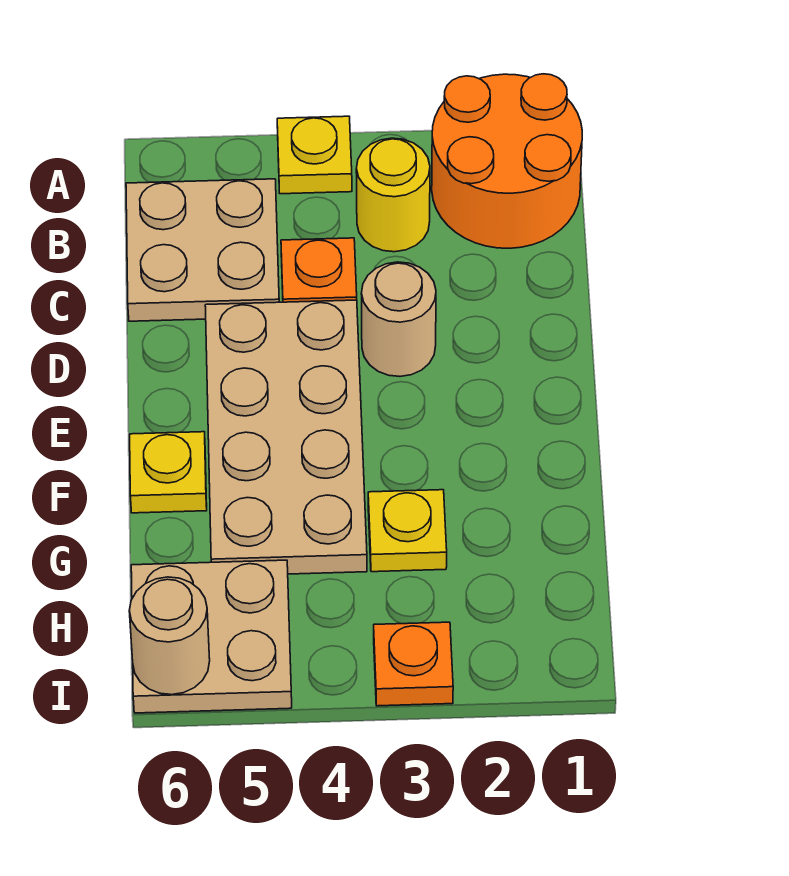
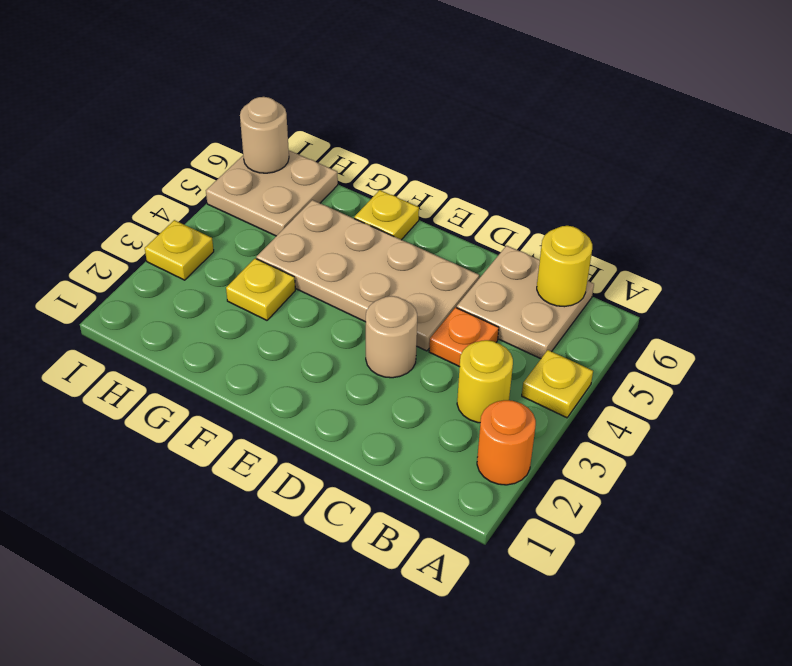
orange round brick A1:B2 level 1 -> orange round brick A2 level 1
none -> yellow round brick B6 level 2
orange plate I3 level 1 -> yellow plate I3 level 1

